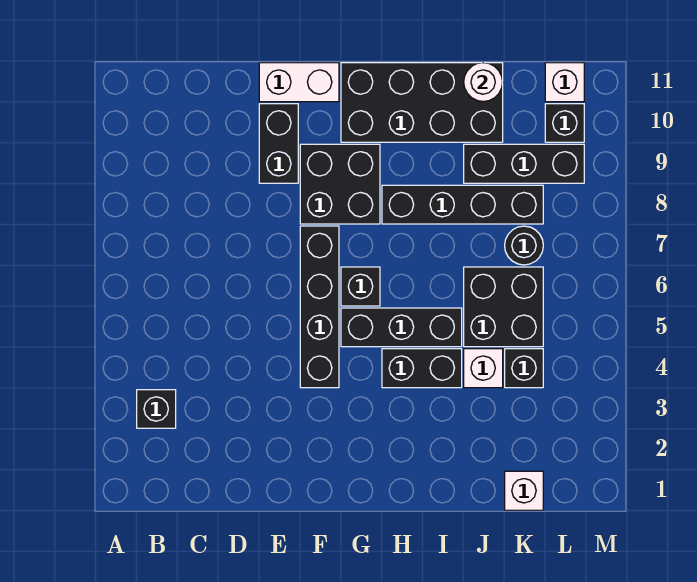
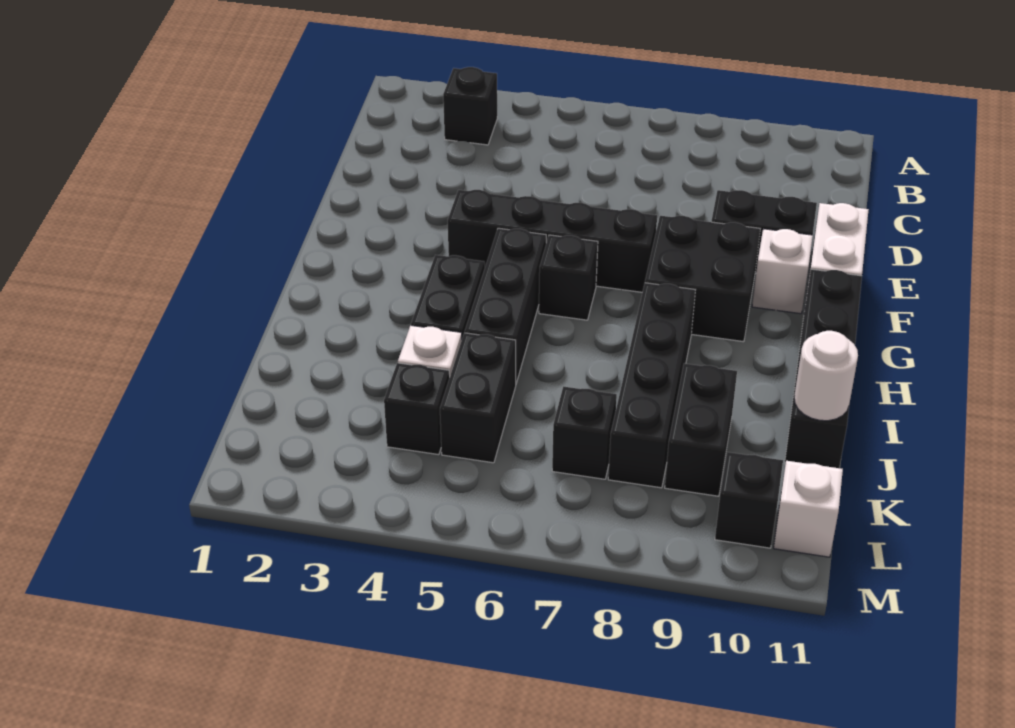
black brick G10:J11 level 1 -> black brick G11:J11 level 1
black brick J5:K6 level 1 -> black brick J5:K5 level 1
black brick J9:L9 level 1 -> black brick J9:K9 level 1
white brick K1 level 1 -> white brick F10 level 1
black round brick K7 level 1 -> black brick K7 level 1

